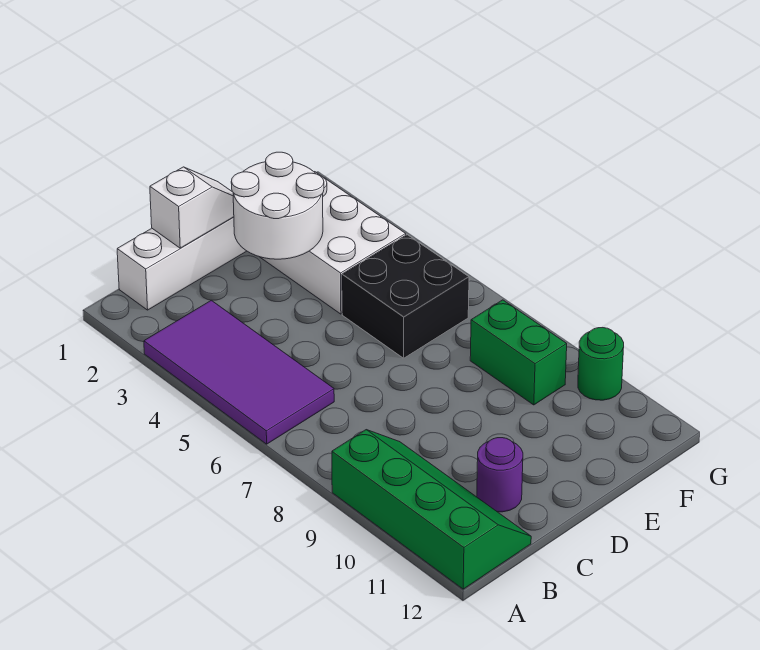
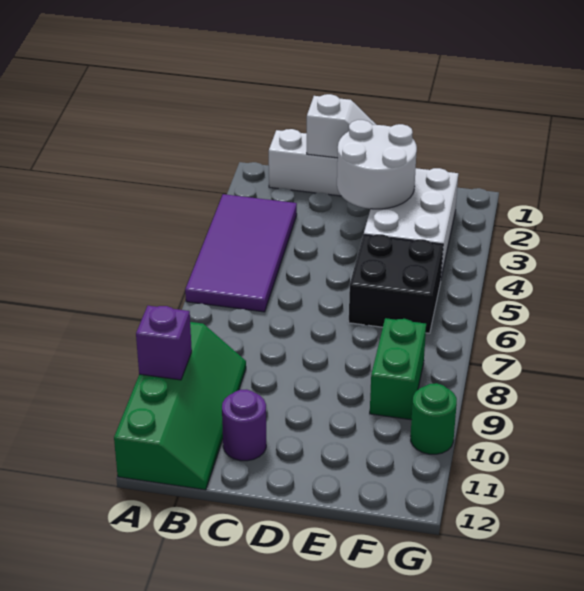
none -> purple brick A10 level 2

